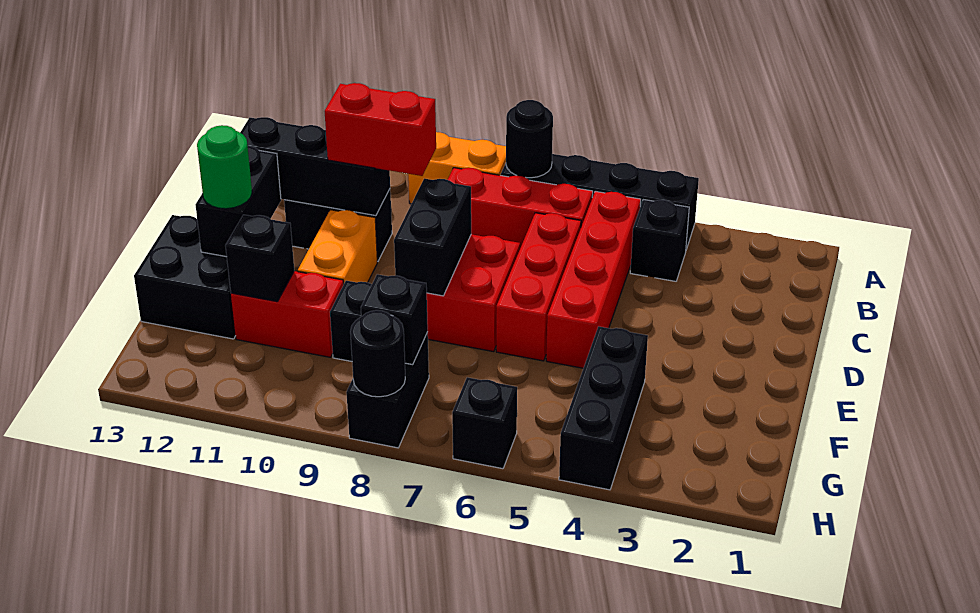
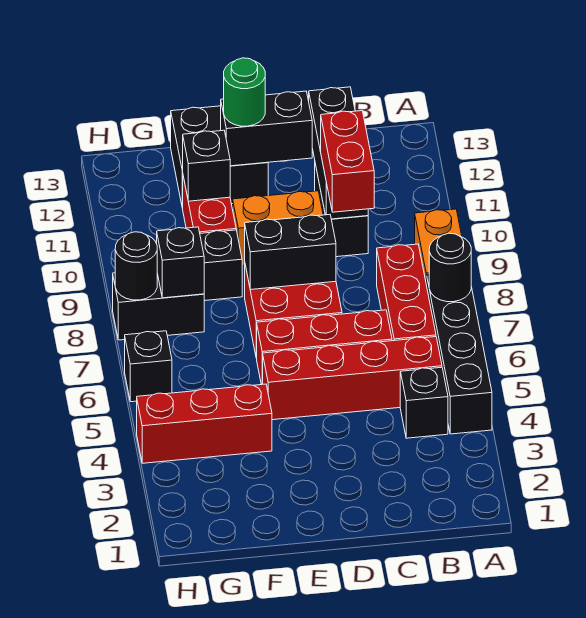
black brick F4:H4 level 1 -> red brick F4:H4 level 1

